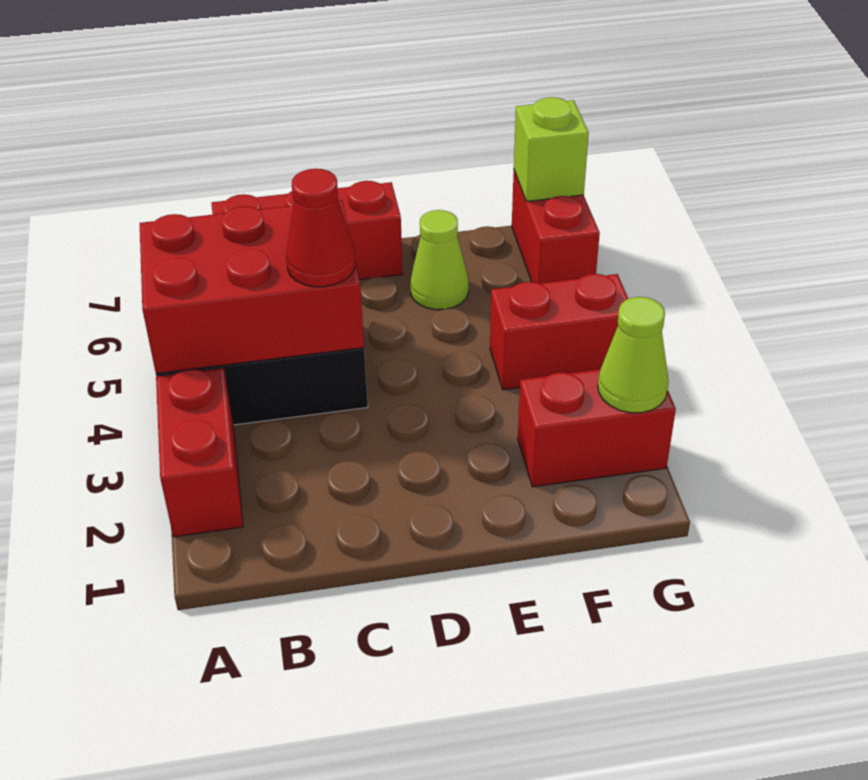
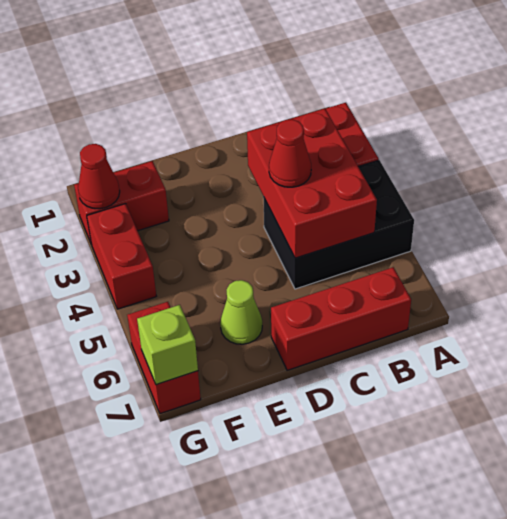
red brick A4:C5 level 2 -> red brick B3:C5 level 2
red brick F4:G4 level 1 -> red brick G3:G4 level 1
lime cone G2 level 2 -> red cone G2 level 2

